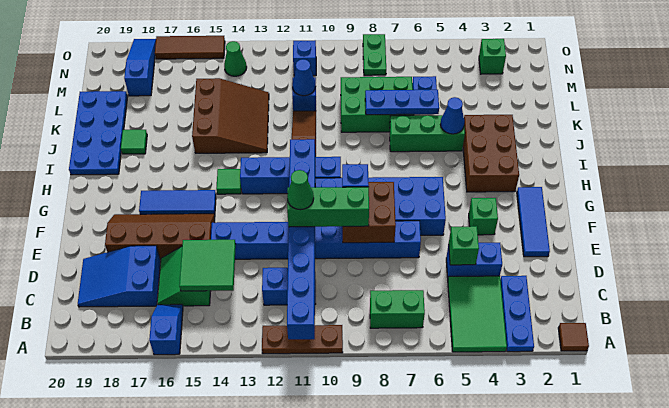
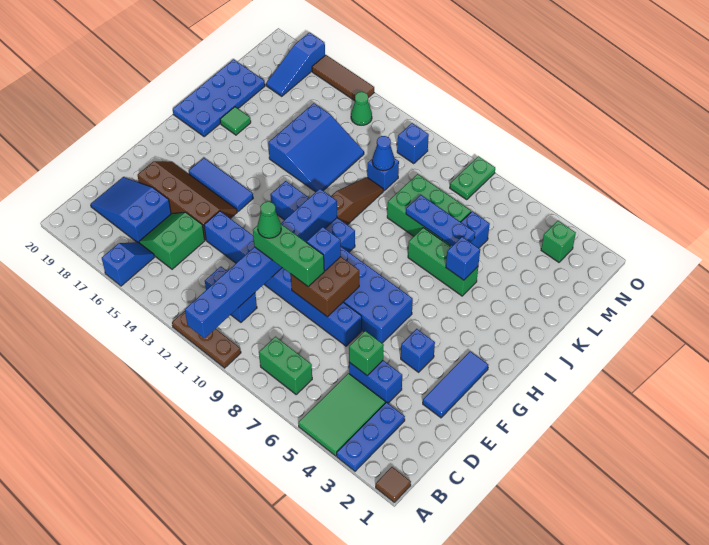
green tile C14:D15 level 2 -> none
green brick F4 level 1 -> blue brick F4 level 1
brown brick H3:J4 level 1 -> none
green tile H14 level 1 -> none
blue cone J5 level 2 -> blue brick J5 level 2
brown slope J13:L15 level 1 top 15 -> blue slope J13:L15 level 1 top 15
blue slope M18:O18 level 1 top M -> blue slope M18:O18 level 1 top O

